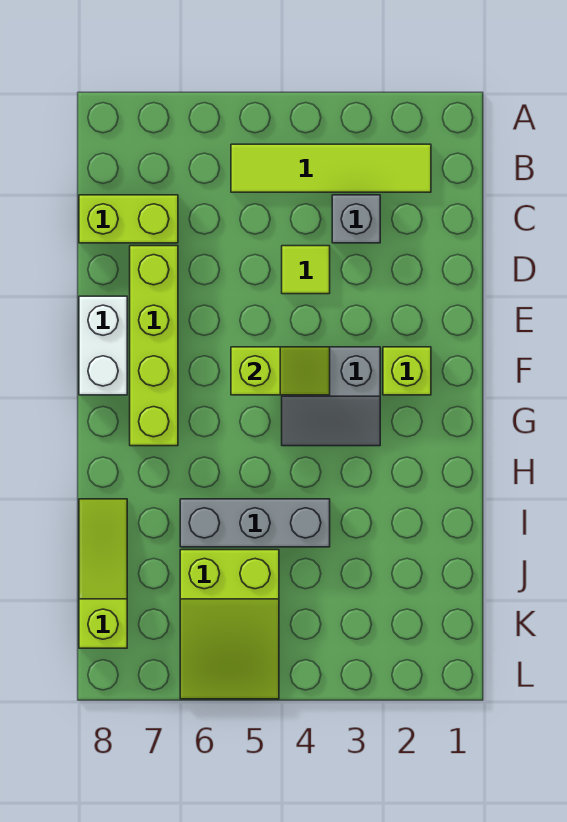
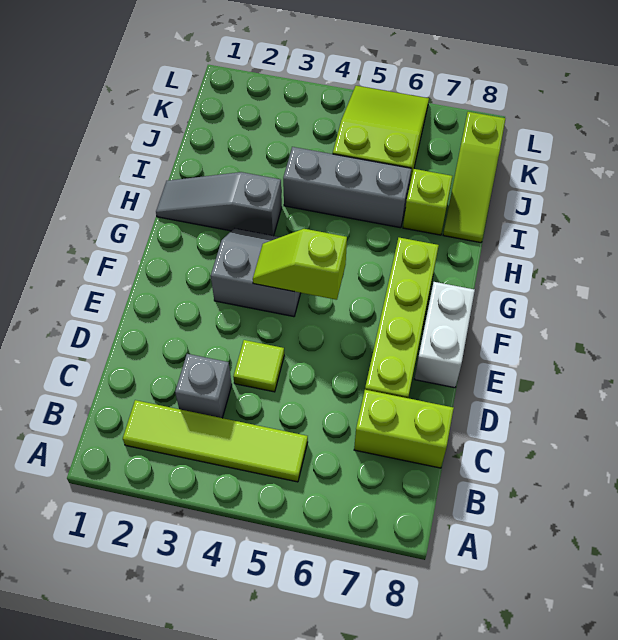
lime brick F2 level 1 -> lime brick I7 level 1
none -> grey slope H1:H3 level 1 top 3

